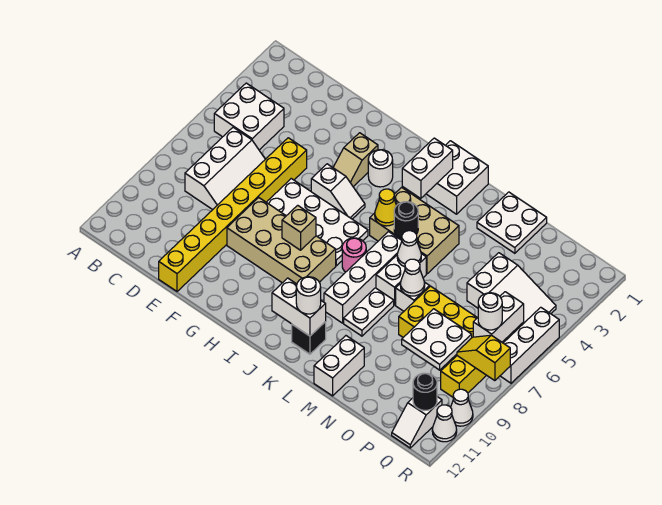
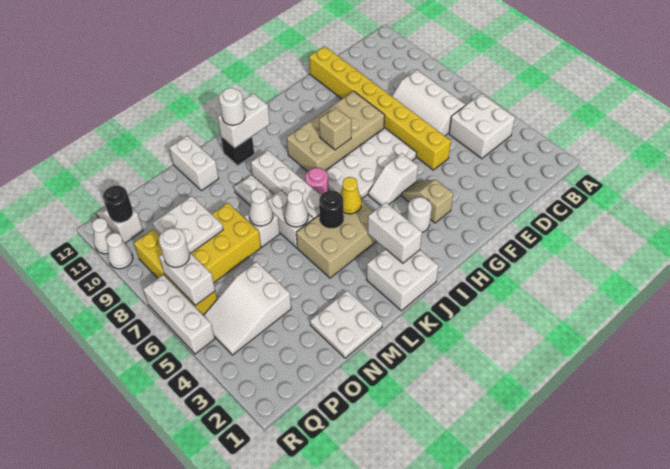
yellow slope Q8:R8 level 2 top R -> none

